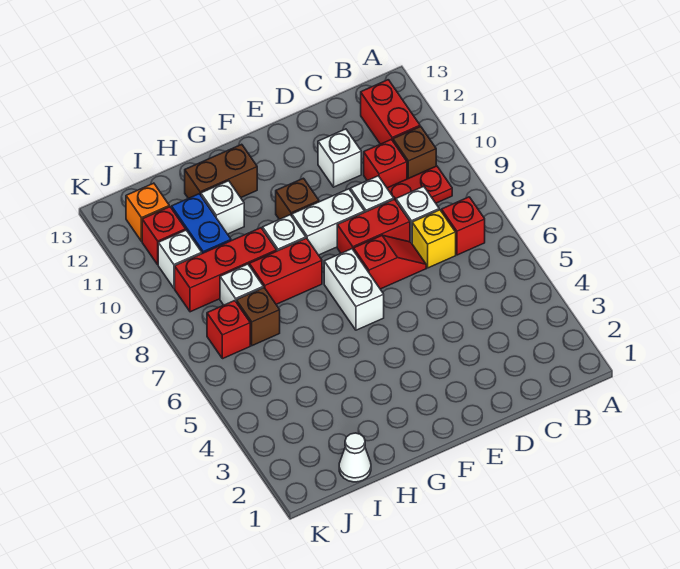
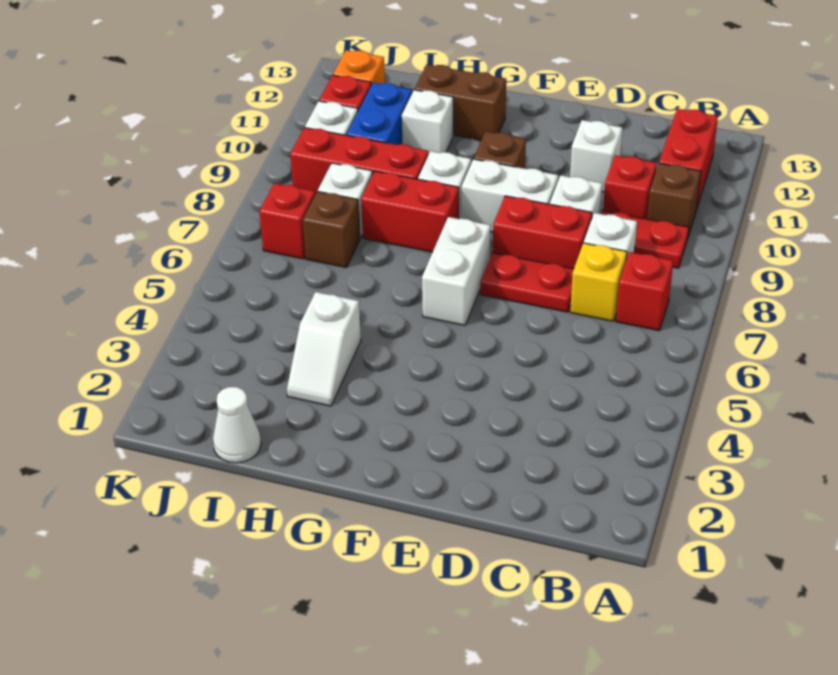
red slope D7:E7 level 1 top E -> red plate D7:E7 level 1
none -> white slope H3:H4 level 1 top 4

